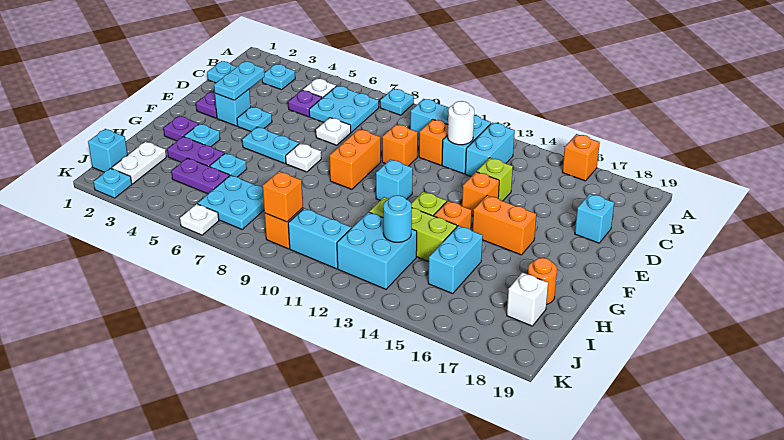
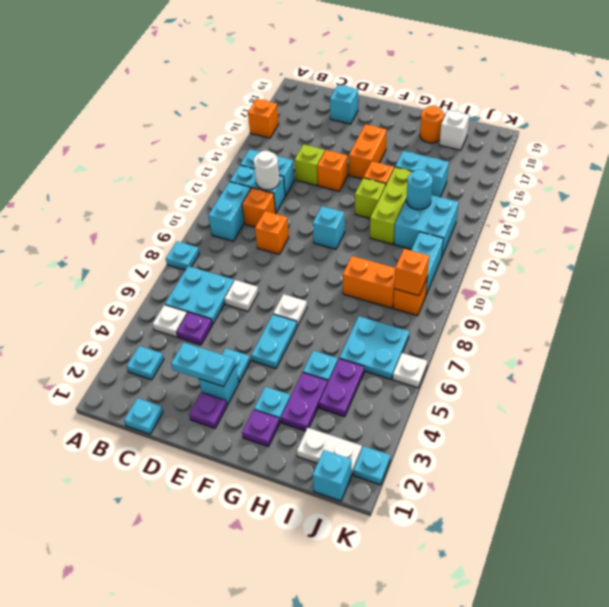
orange brick E9:F9 level 1 -> orange brick H9:I9 level 1

